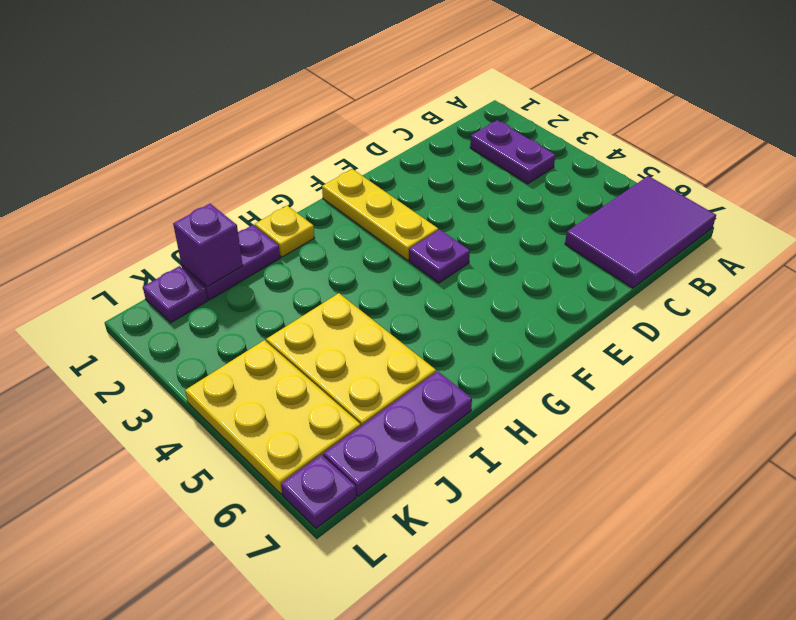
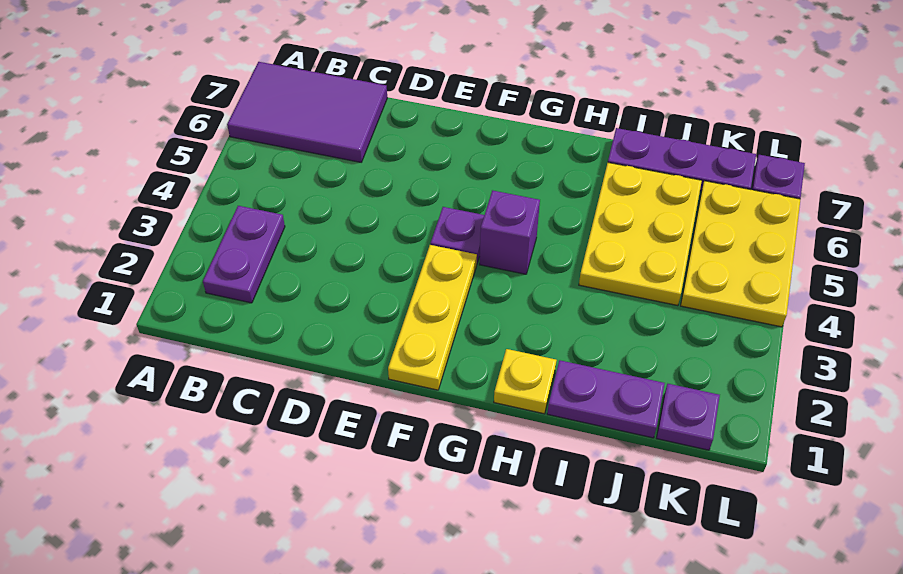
purple brick J1 level 2 -> purple brick G4 level 1

